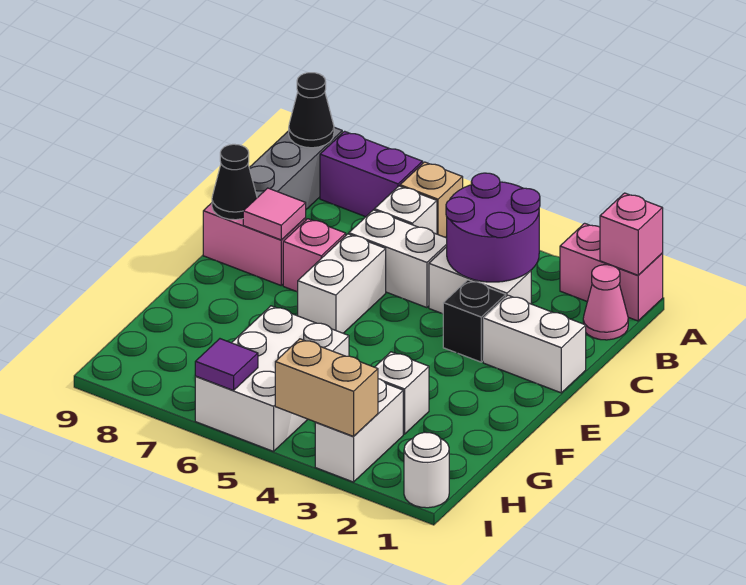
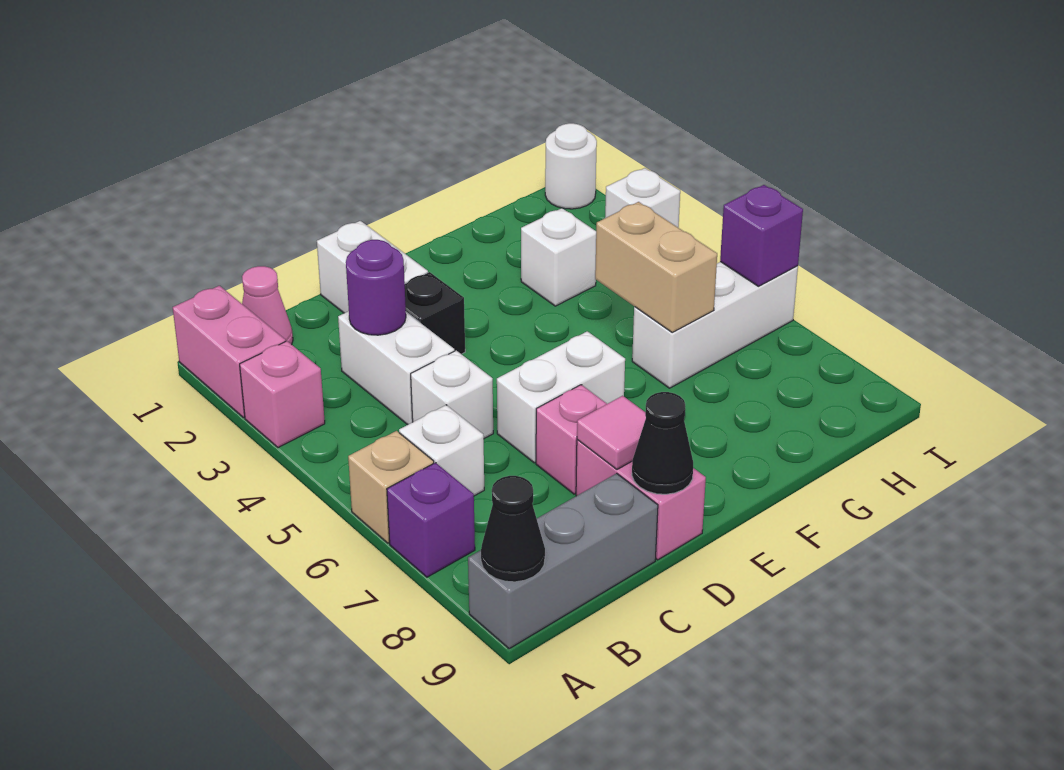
pink brick A1 level 2 -> pink brick A3 level 1
purple brick A7:A8 level 1 -> purple brick A7 level 1
purple round brick B3:C4 level 2 -> purple round brick C3 level 2
white brick C5:C6 level 1 -> white brick C5 level 1
white brick G5:I6 level 1 -> white brick G6:I6 level 1
white brick H3:I3 level 1 -> white brick I3 level 1
tan brick I3:I4 level 2 -> tan brick G5:G6 level 2
purple tile I6 level 2 -> purple brick I6 level 2

